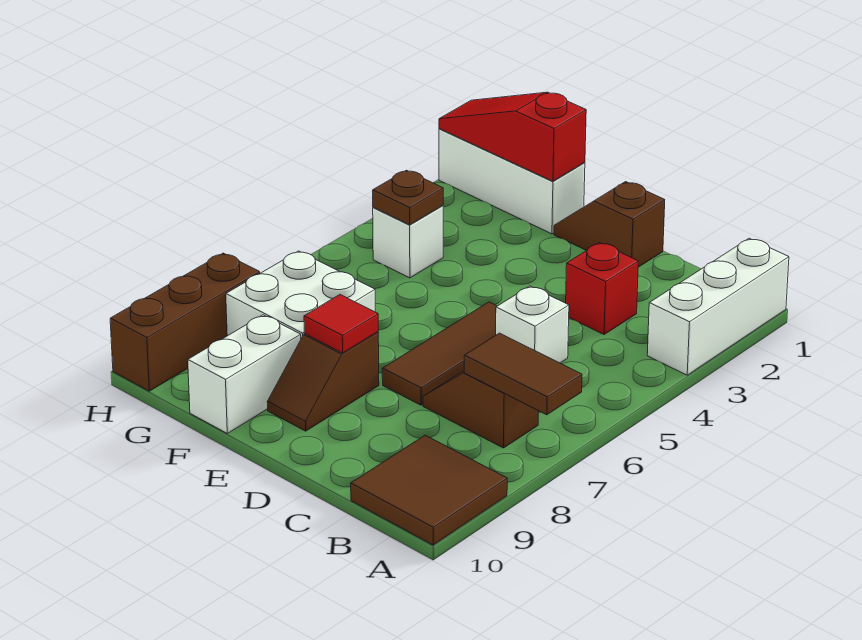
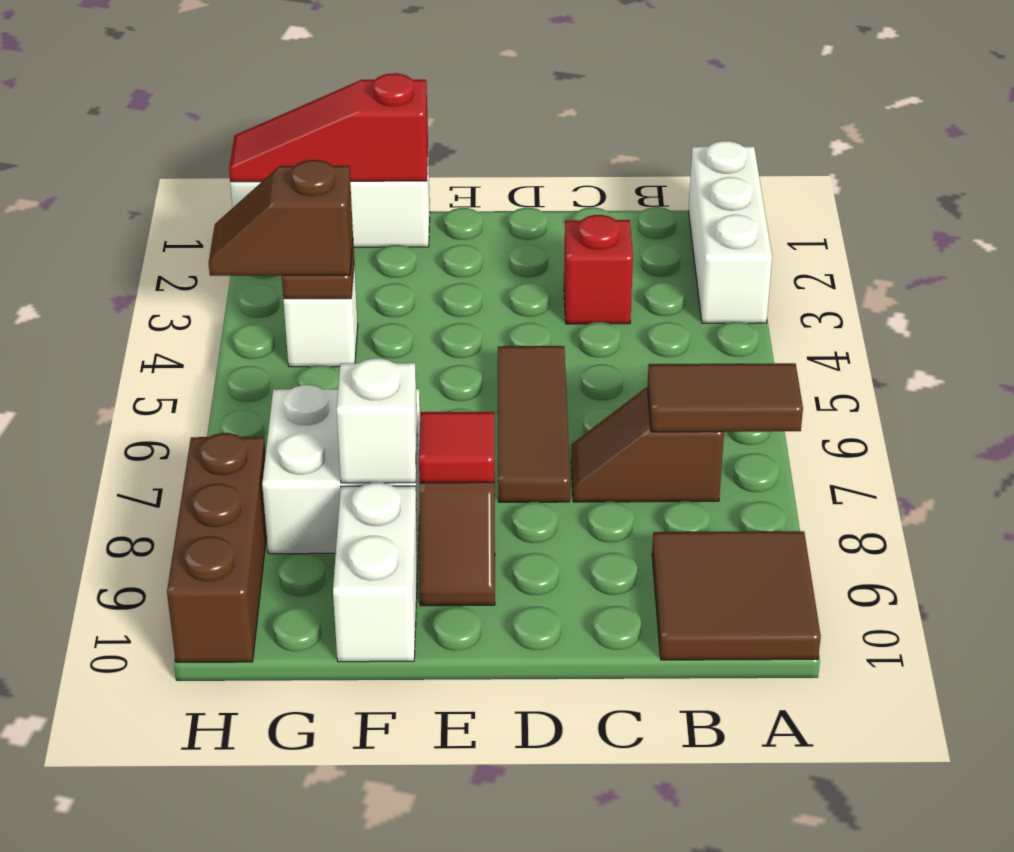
white brick C5 level 1 -> white brick F8 level 2
brown slope D1:E1 level 1 top D -> brown slope G4:H4 level 3 top G

